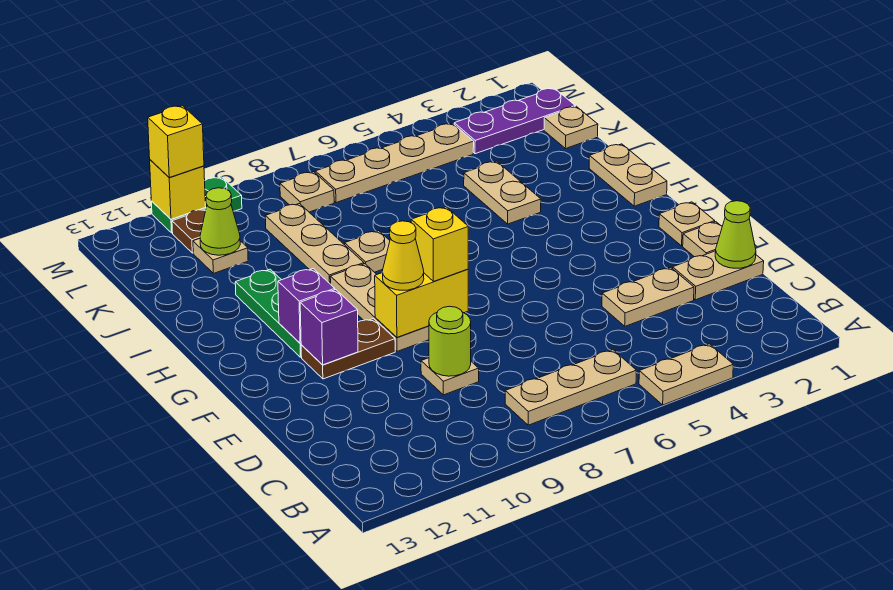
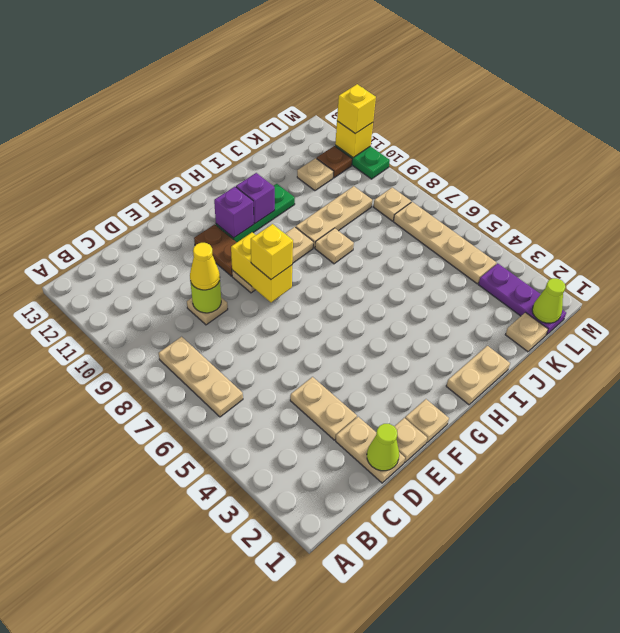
tan plate A4:A5 level 1 -> none
yellow cone F9 level 3 -> yellow cone D9 level 3
purple brick F11 level 2 -> purple brick H11 level 2
tan plate I4:J4 level 1 -> none
lime cone K11 level 2 -> lime cone L1 level 2

